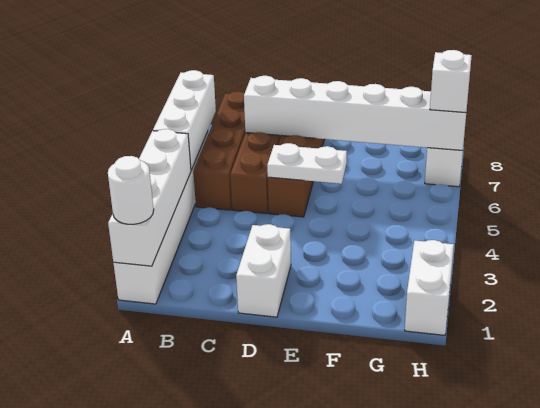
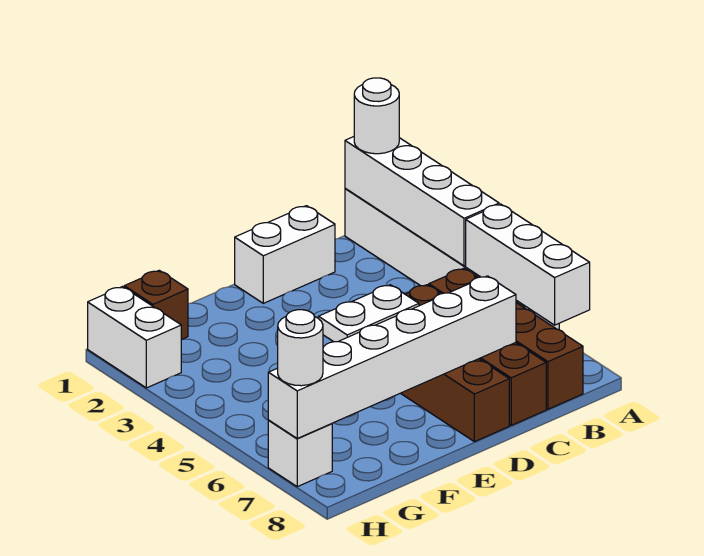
white brick D1:D2 level 1 -> white brick C1:D1 level 1
none -> brown brick G1 level 1
white brick H7 level 3 -> white round brick H7 level 3

